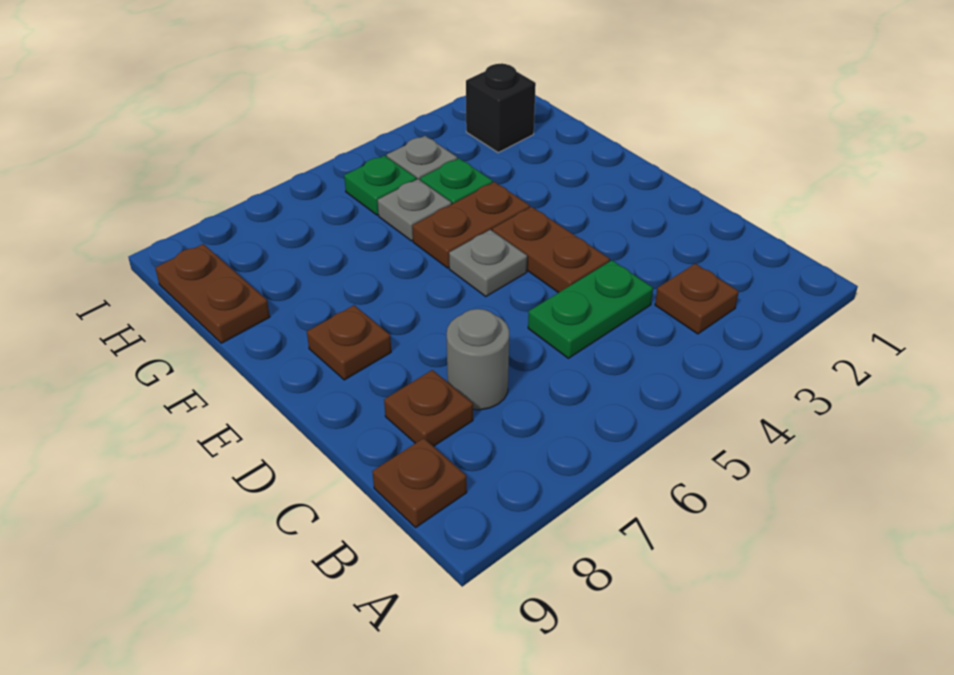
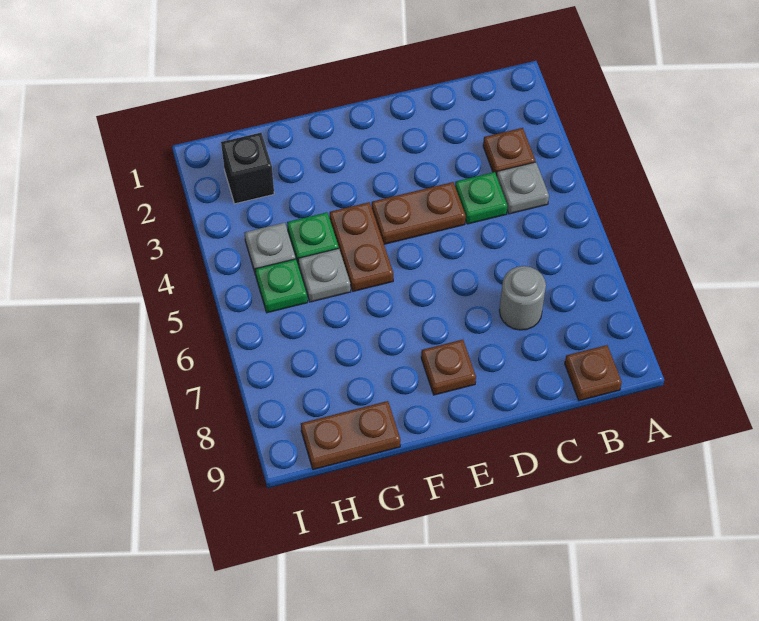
green plate C4:C5 level 1 -> green plate C4 level 1
brown plate C8 level 1 -> none
grey plate E5 level 1 -> grey plate B4 level 1

